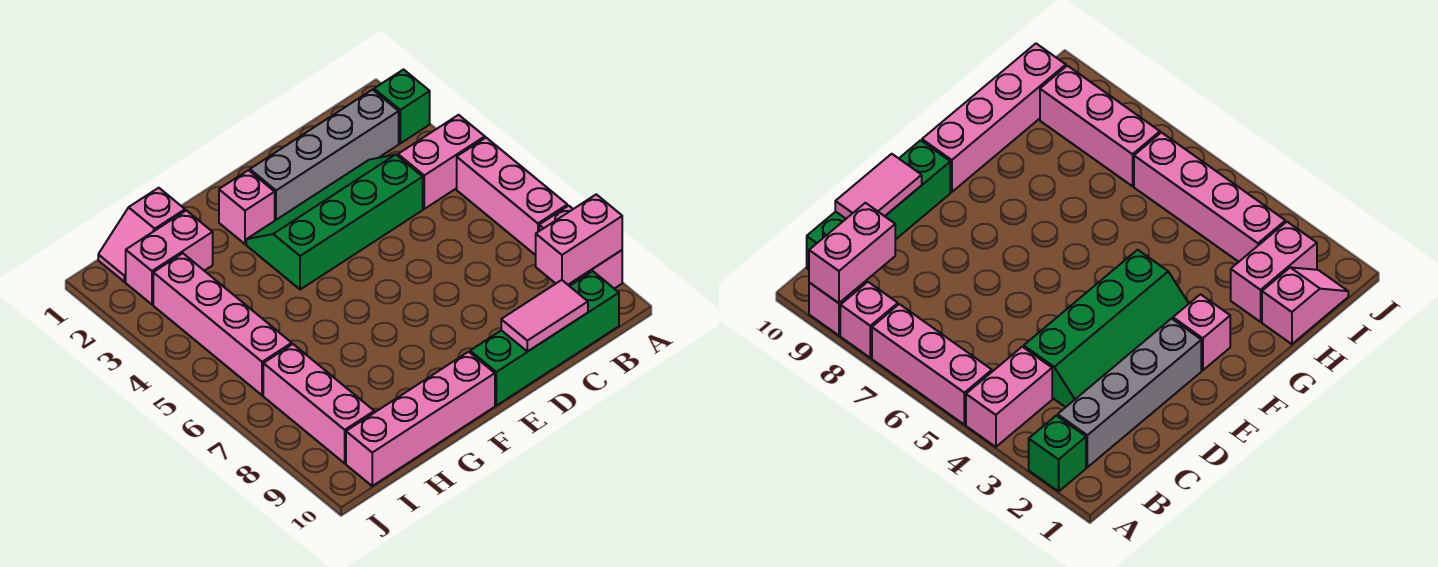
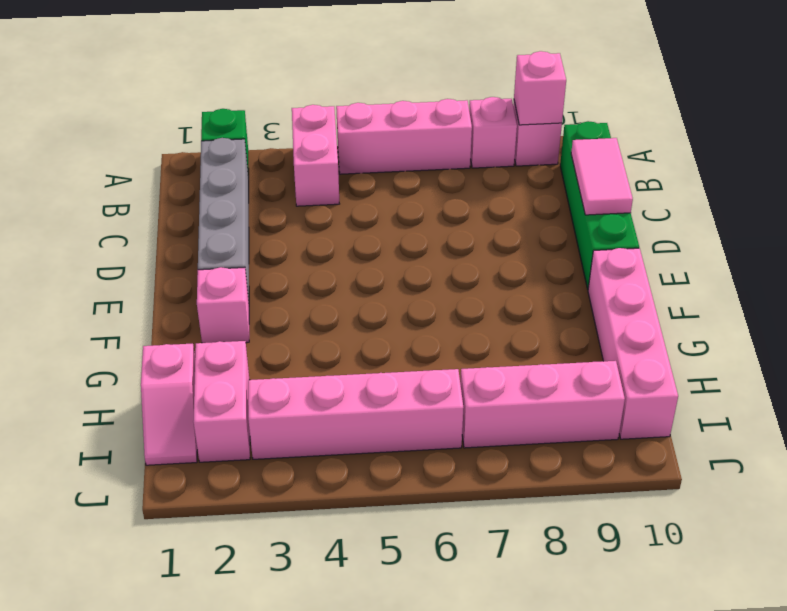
pink brick A9:B9 level 2 -> pink brick A9 level 2
green slope C3:F4 level 1 top 4 -> none

